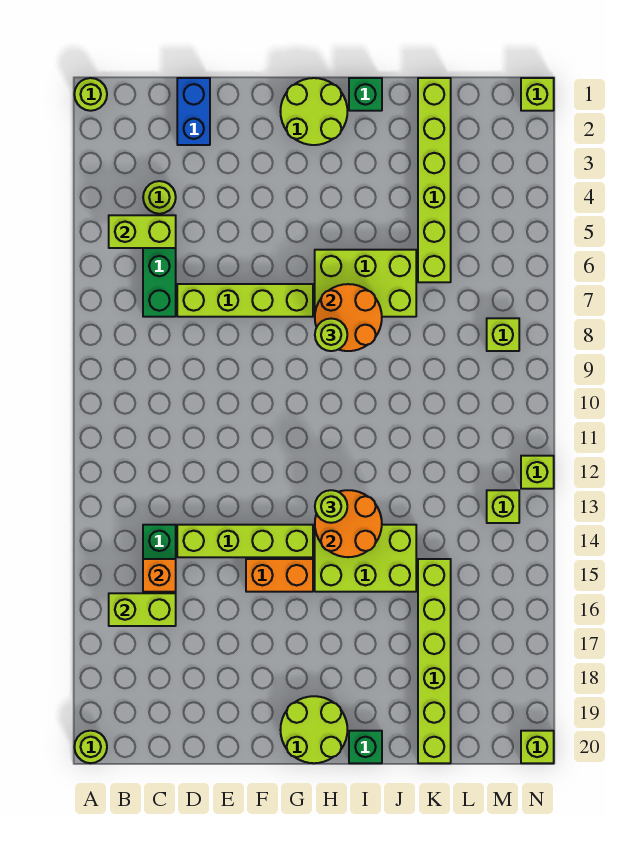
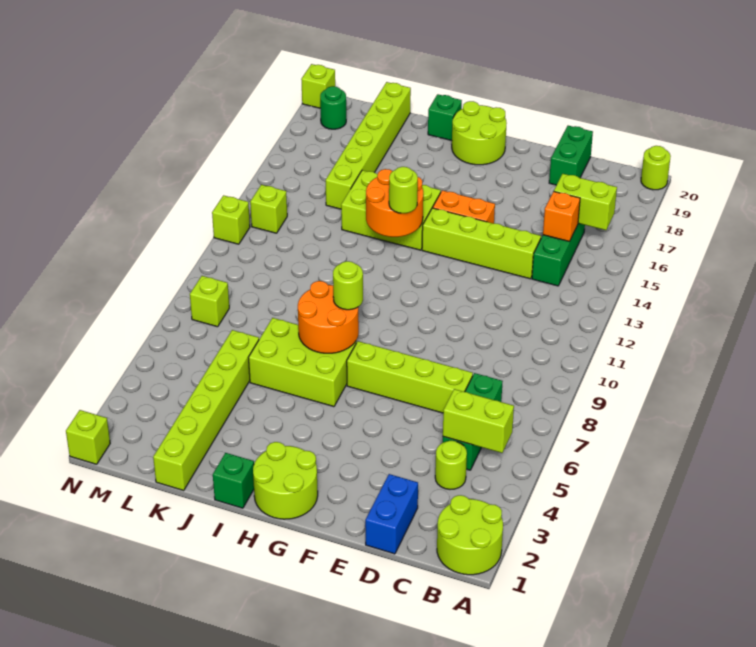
lime round brick A1 level 1 -> lime round brick A1:B2 level 1
none -> green brick D19:D20 level 1
none -> green round brick M19 level 1

